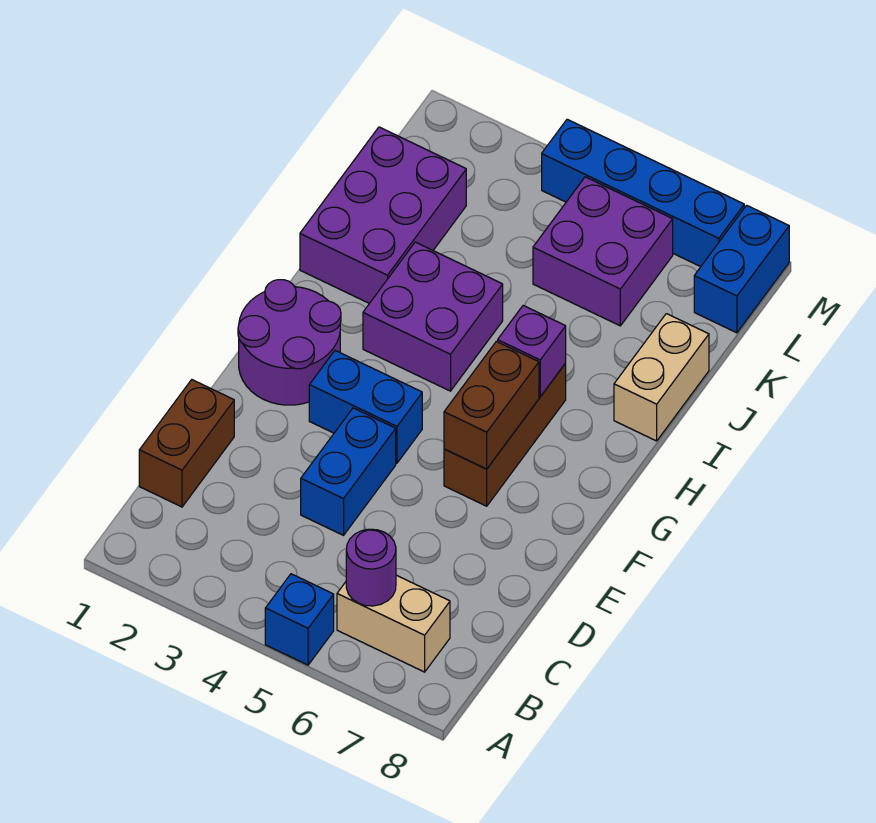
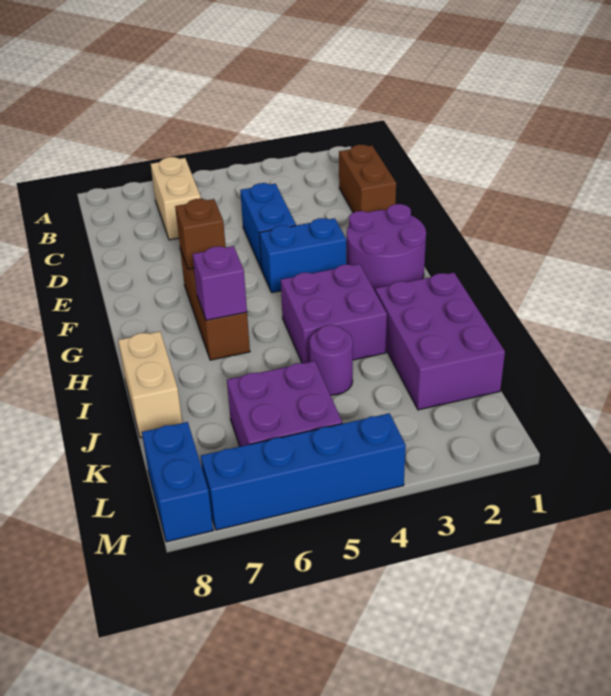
blue brick A5 level 1 -> none
tan brick B6:B7 level 1 -> tan brick B6:C6 level 1
purple round brick B6 level 2 -> purple round brick J4 level 1
brown brick F6:G6 level 2 -> brown brick F6 level 2

